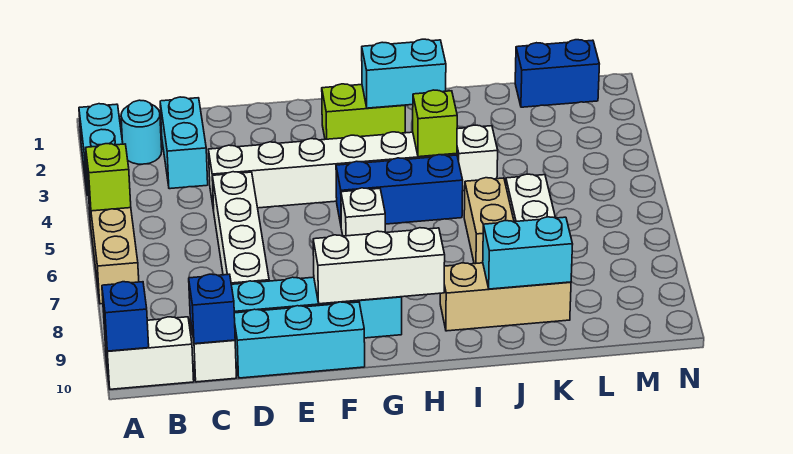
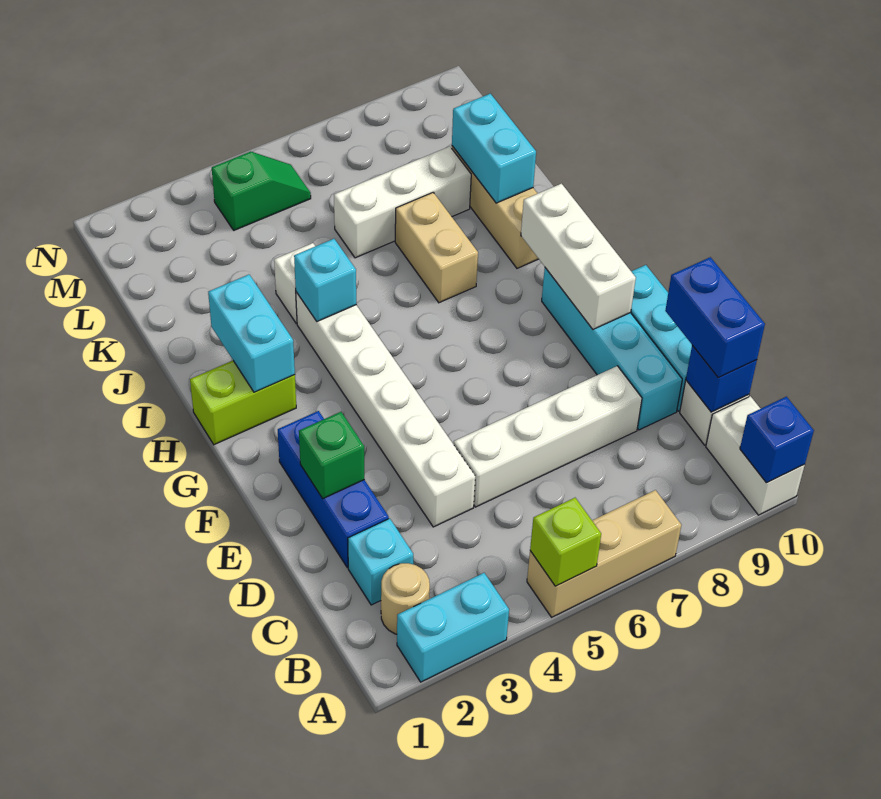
cyan round brick B2 level 1 -> tan round brick B2 level 1
cyan brick C2:C3 level 1 -> cyan brick C2 level 1
none -> green brick E2 level 2
lime brick G2:H2 level 1 -> lime brick H1:H2 level 1
blue brick G5:I5 level 1 -> blue brick D2:F2 level 1
white brick G6 level 1 -> none
lime brick I4 level 2 -> cyan brick I4 level 2
tan brick J6:J7 level 1 -> tan brick I7:J7 level 1
blue brick L1:M1 level 1 -> blue brick C10:D10 level 3
none -> green slope M4:M5 level 1 top 4

